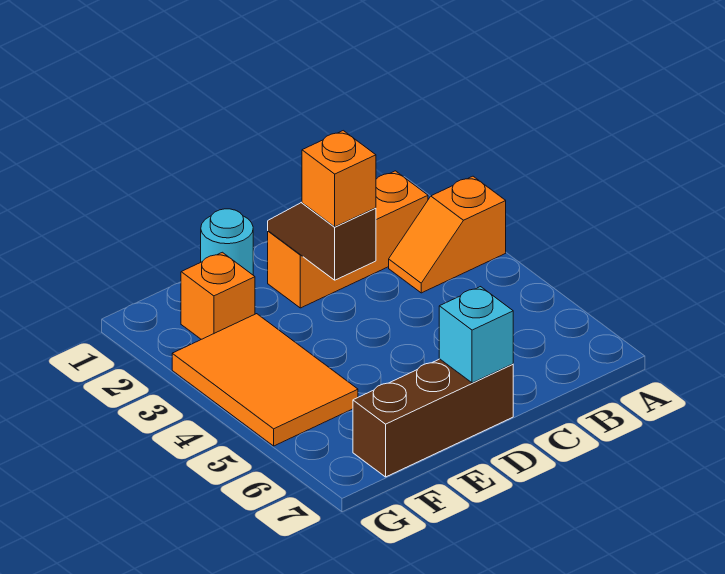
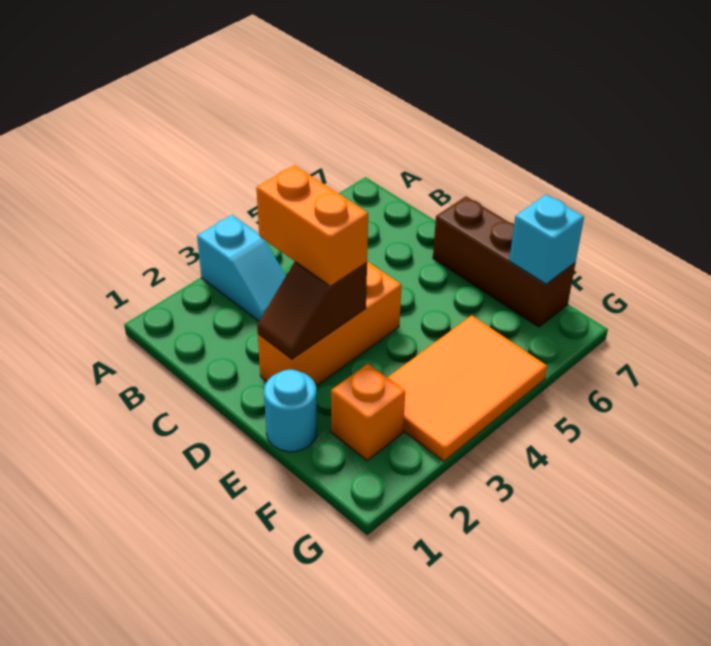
orange slope A3:B3 level 1 top A -> cyan slope A3:B3 level 1 top A
orange brick B2:D2 level 1 -> orange brick D2:D4 level 1
orange brick D3 level 3 -> orange brick C3:D3 level 3
cyan brick D7 level 2 -> cyan brick F7 level 2

